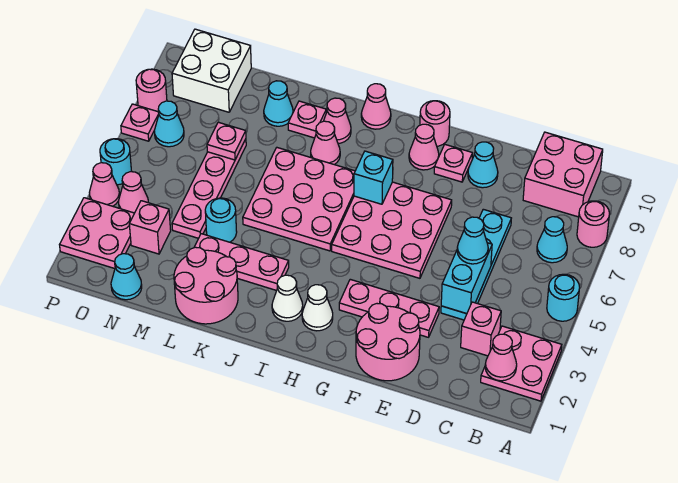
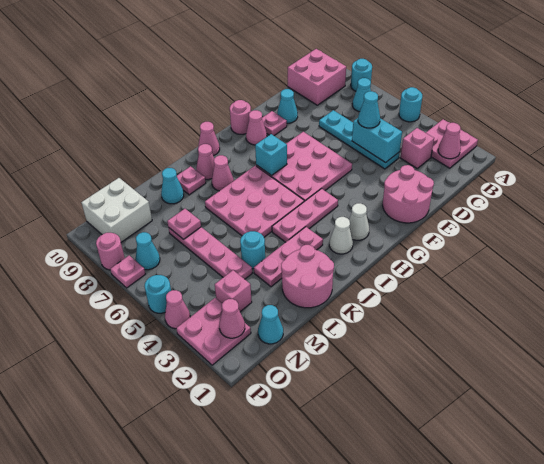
pink round brick A8 level 1 -> cyan round brick A8 level 1
pink plate E3:G3 level 1 -> pink plate H4:J4 level 1
pink cone O4 level 1 -> pink cone O2 level 2

